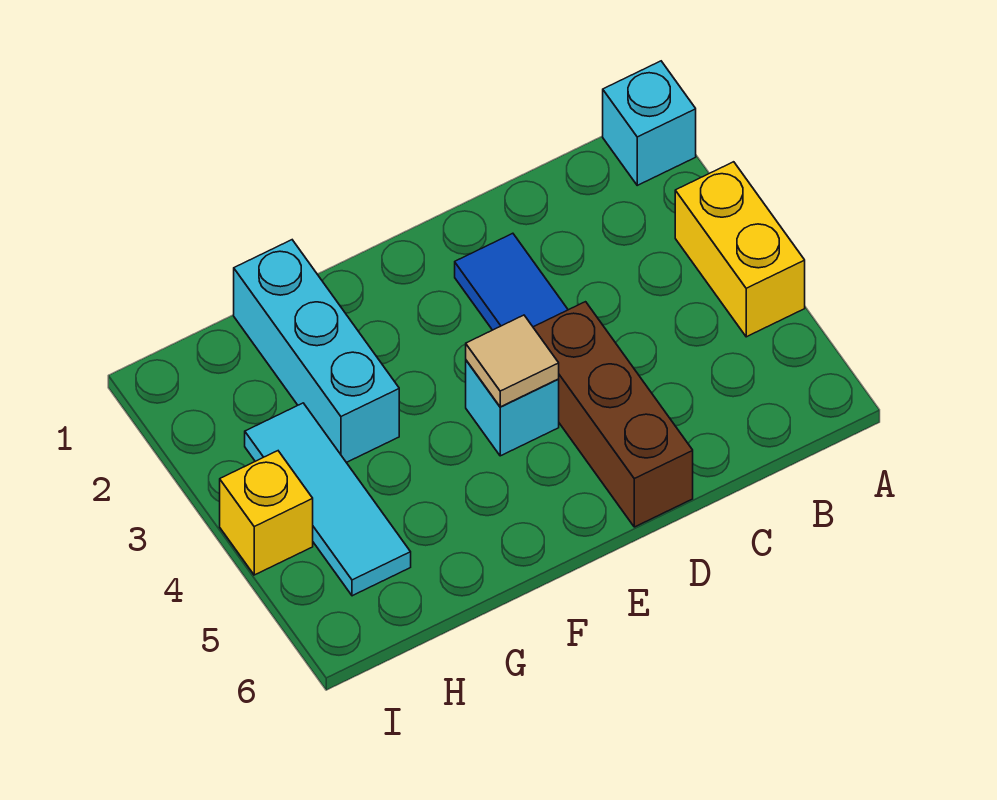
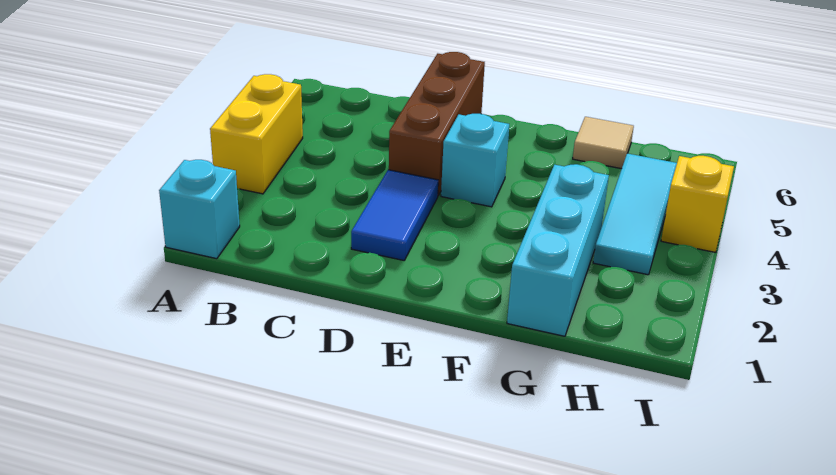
tan tile E4 level 2 -> tan tile G6 level 1

